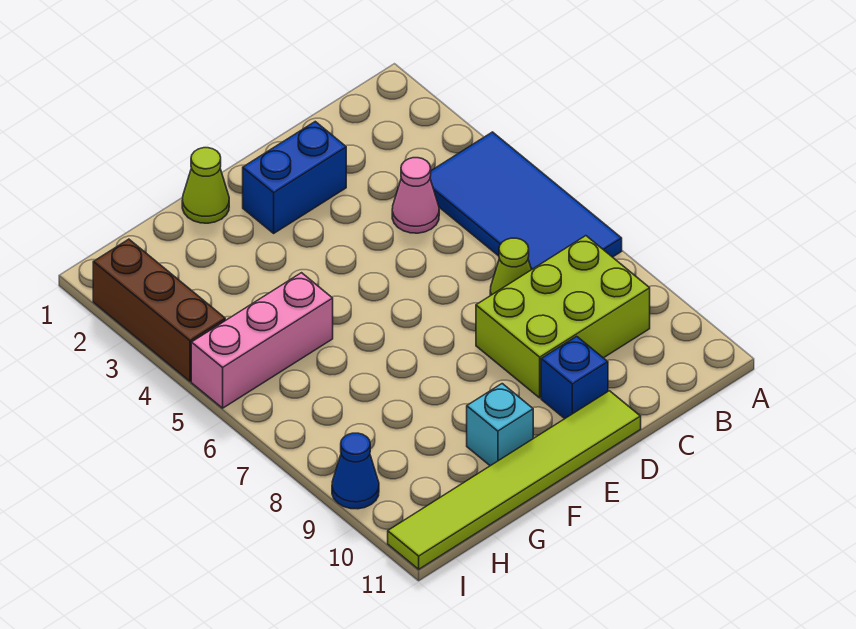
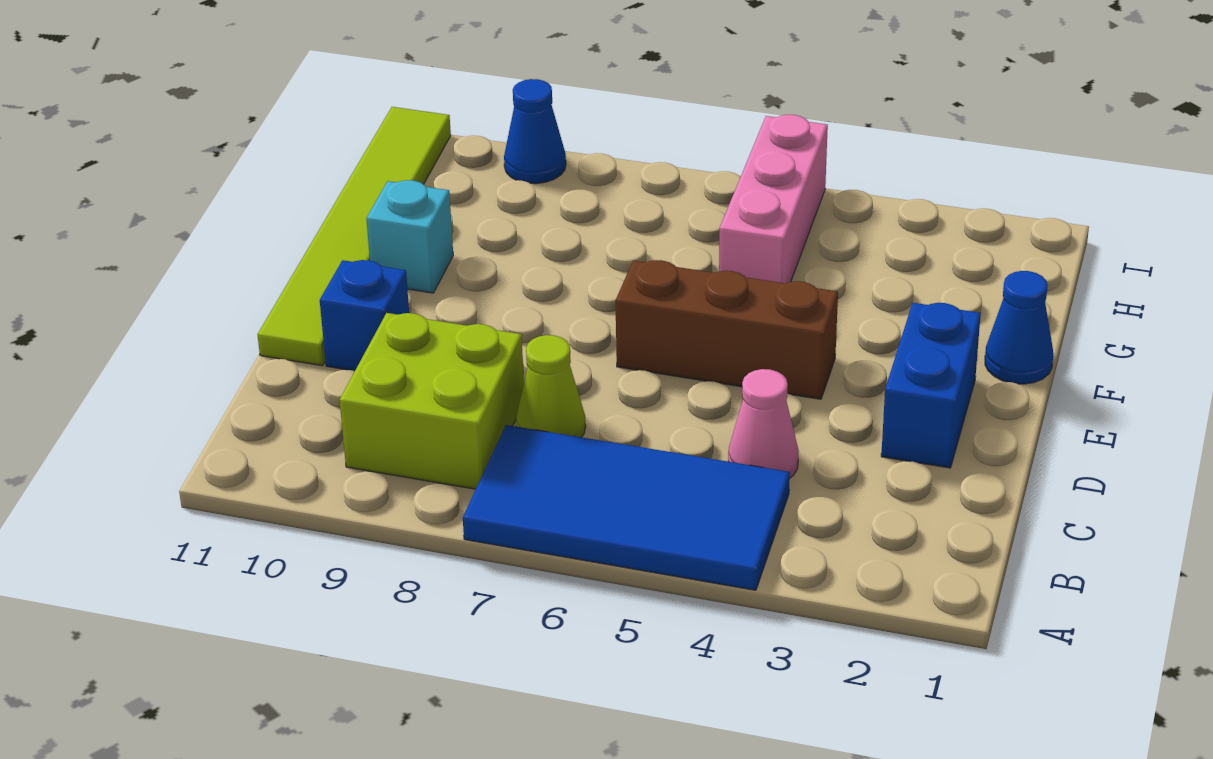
lime brick B8:D9 level 1 -> lime brick B8:C9 level 1
lime cone F1 level 1 -> blue cone F1 level 1
brown brick I2:I4 level 1 -> brown brick E4:E6 level 1

